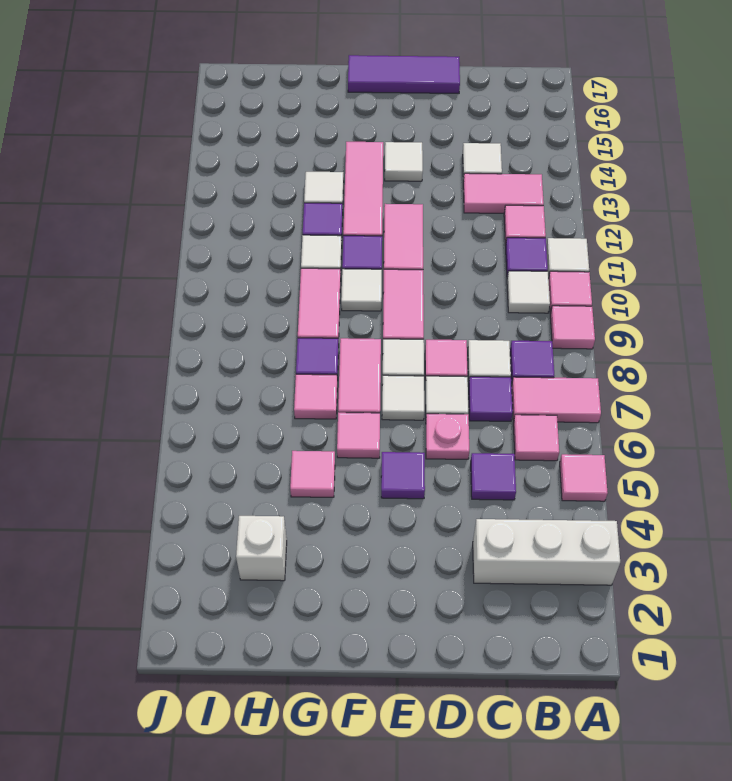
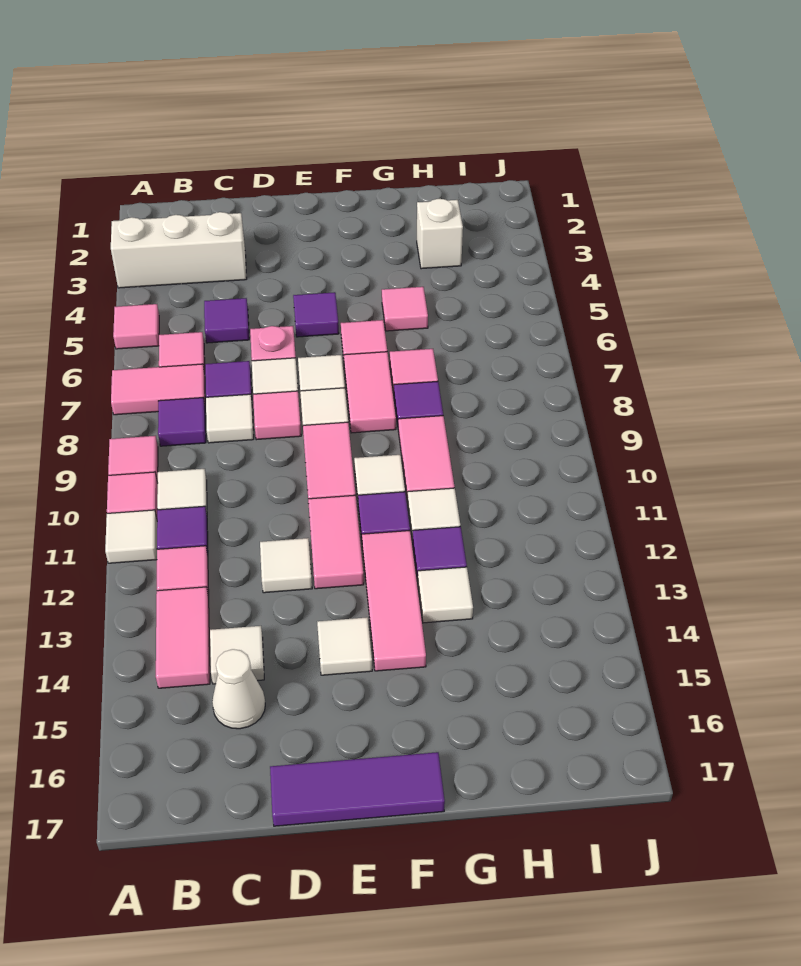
pink tile B13:C13 level 1 -> pink tile B13:B14 level 1
none -> white cone C15 level 1
none -> white tile D12 level 1

